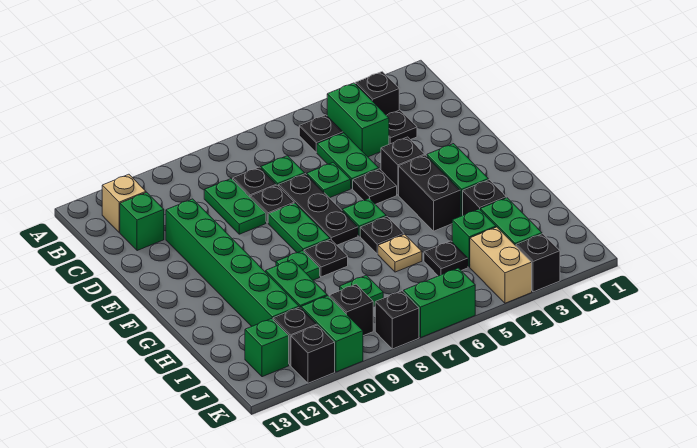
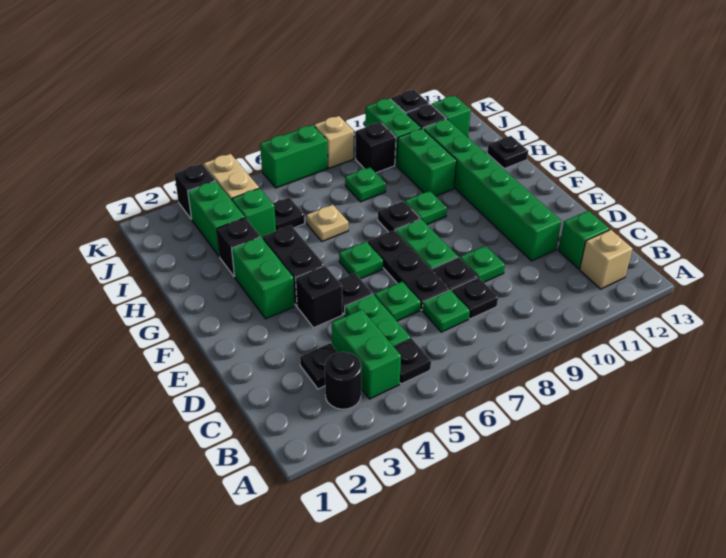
black brick B3 level 1 -> black round brick B3 level 1
green plate C9:D9 level 1 -> green plate D9 level 1
black plate G6 level 1 -> black plate H13 level 1
black brick K8 level 1 -> tan brick K8 level 1

